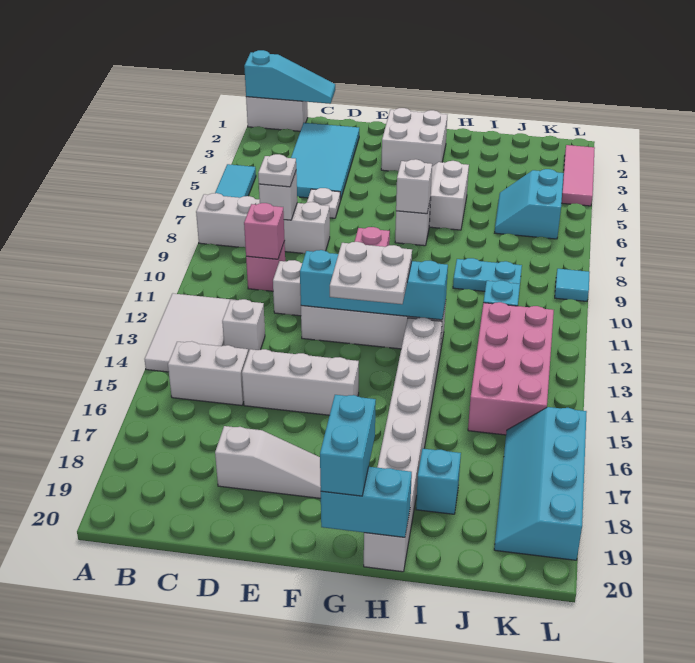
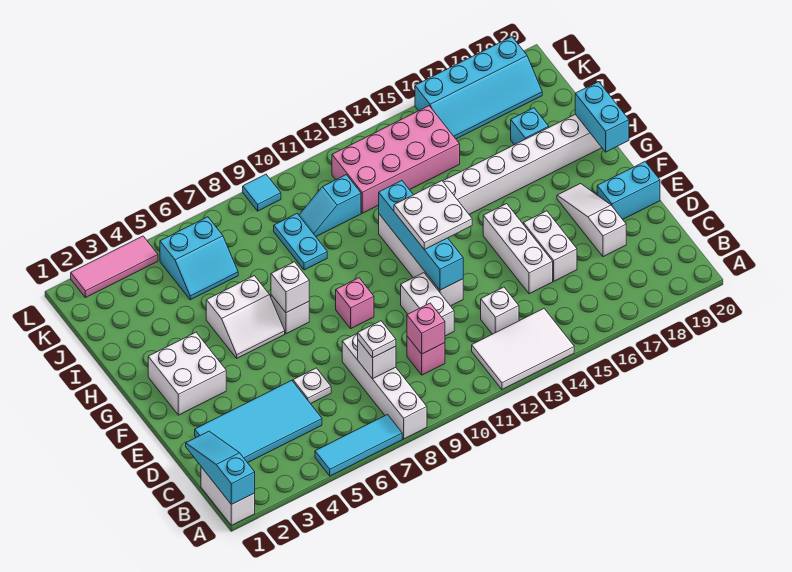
white brick B15:C15 level 1 -> white brick D16:E16 level 1
cyan brick G19:G20 level 3 -> cyan brick E19:E20 level 1

